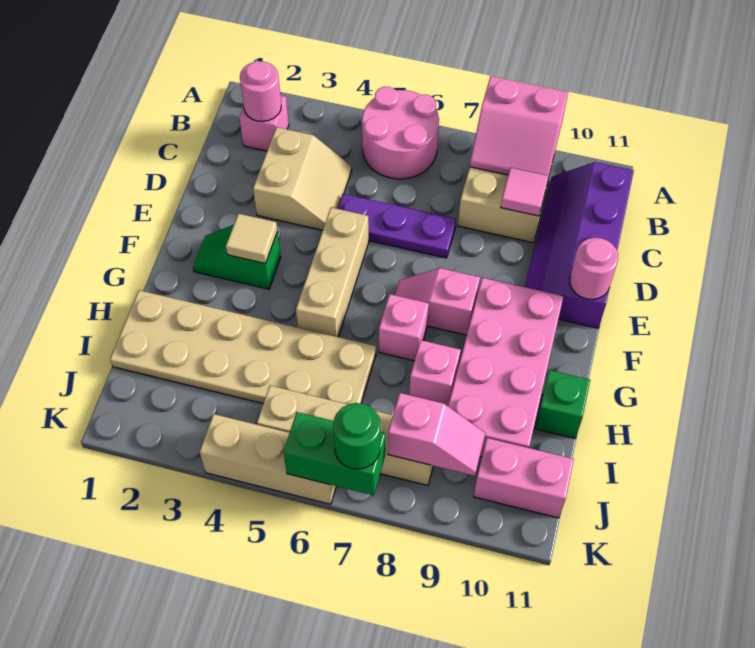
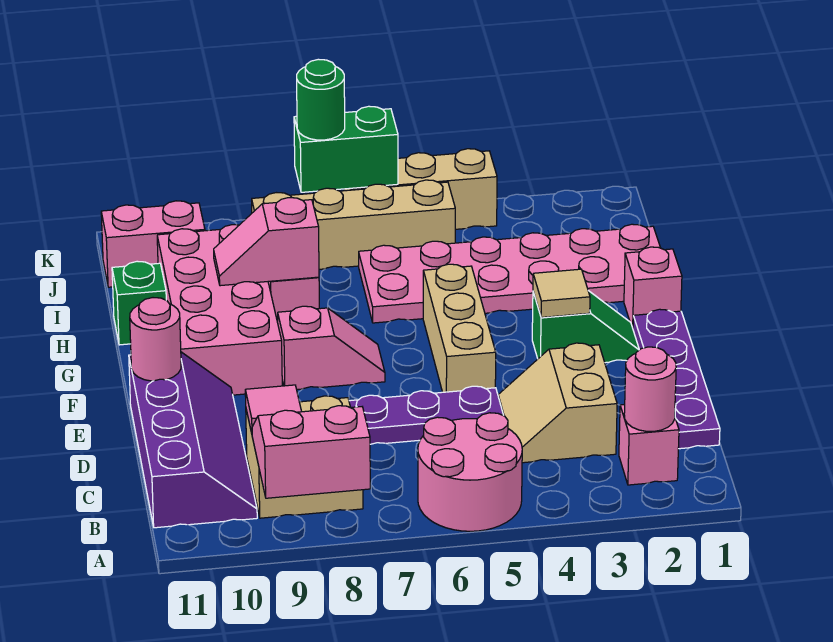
none -> purple plate C1:F1 level 1
pink brick G7 level 1 -> pink brick G1 level 1
tan plate H1:I6 level 1 -> pink plate H1:I6 level 1
pink slope J8:J9 level 2 top 8 -> pink slope H8:H9 level 2 top 8

